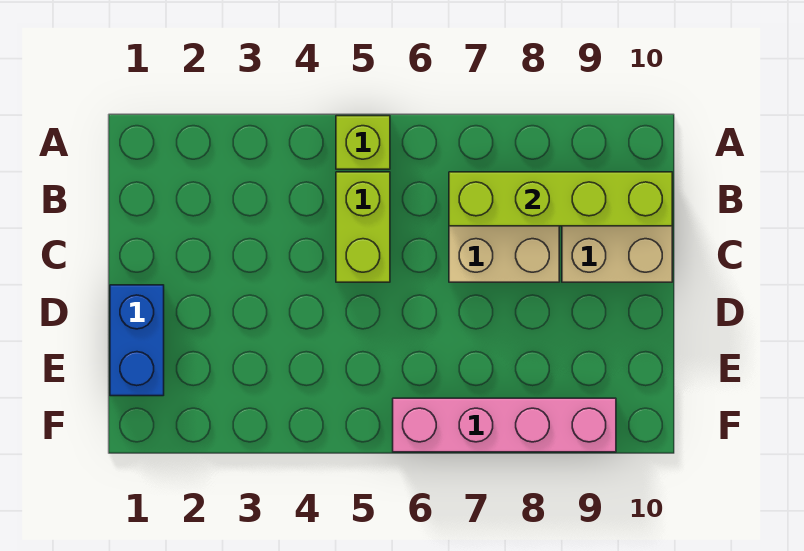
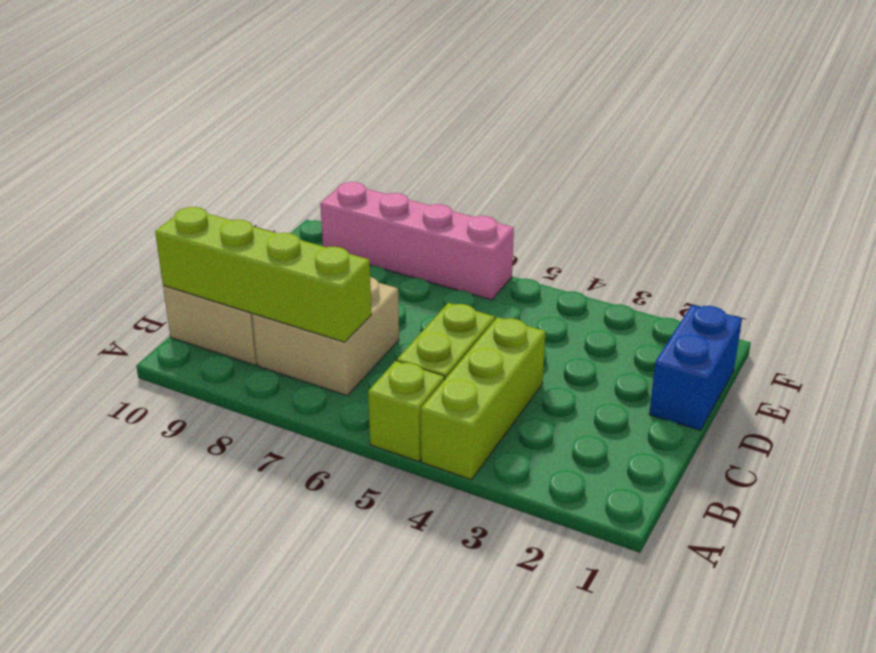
none -> lime brick A4:C4 level 1

